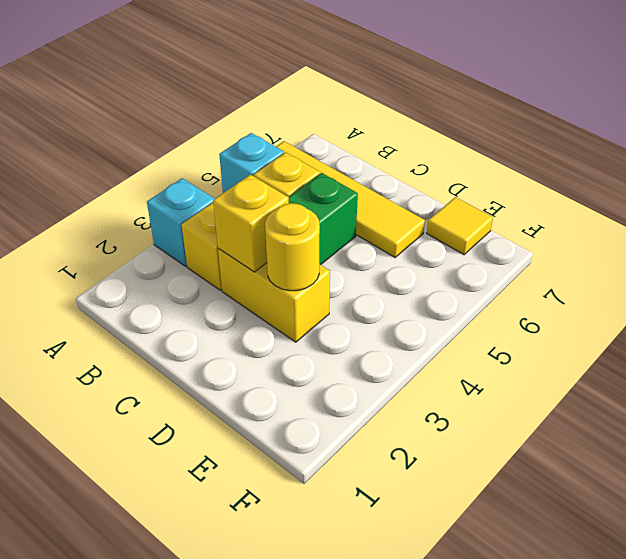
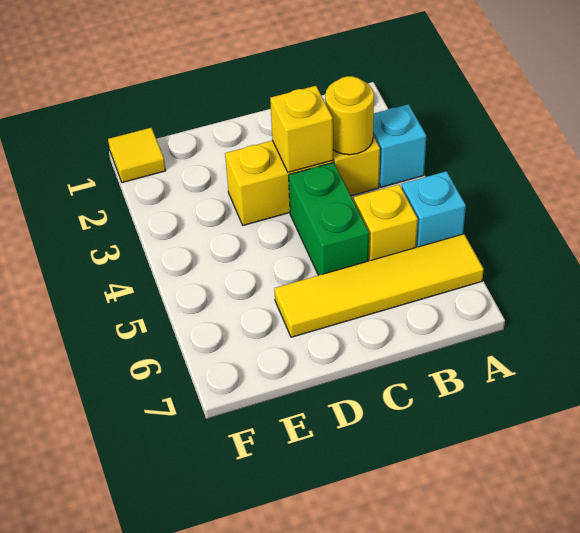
yellow round brick D3 level 2 -> yellow round brick B3 level 2
yellow tile E7 level 1 -> yellow tile F1 level 1

